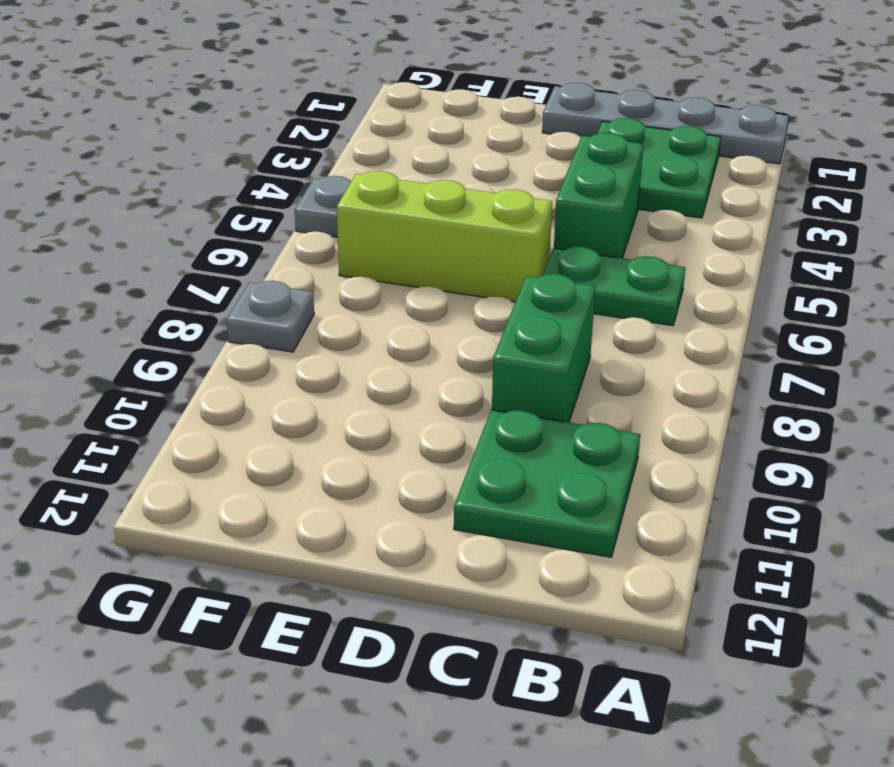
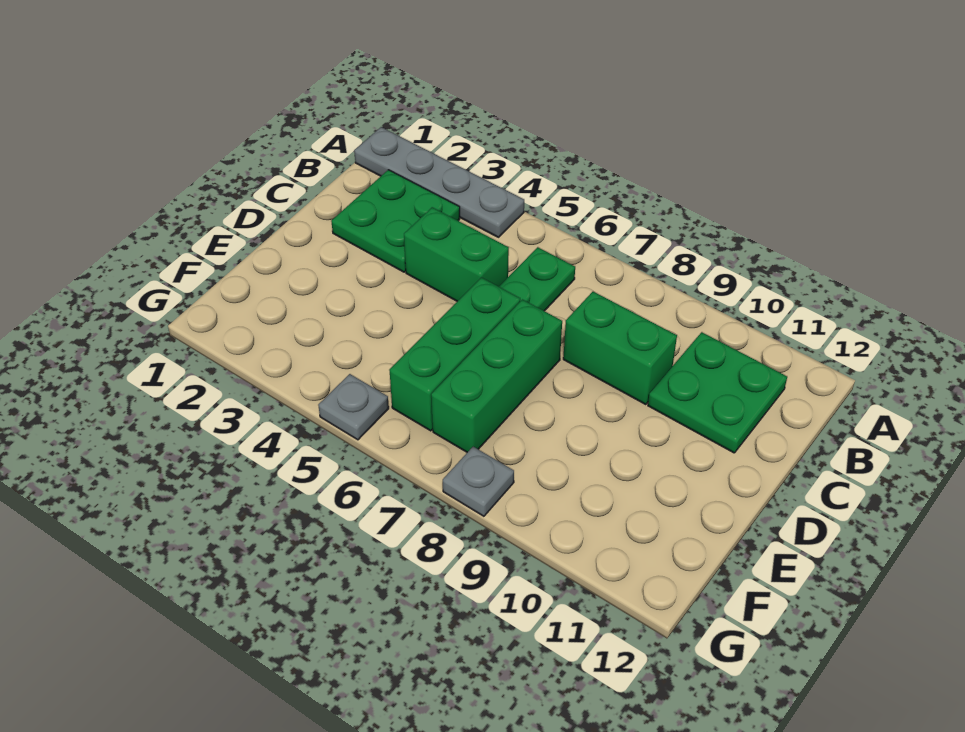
grey plate A1:D1 level 1 -> grey plate A1:A4 level 1
lime brick D6:F6 level 1 -> green brick D6:F6 level 1
none -> green brick D7:F7 level 1

